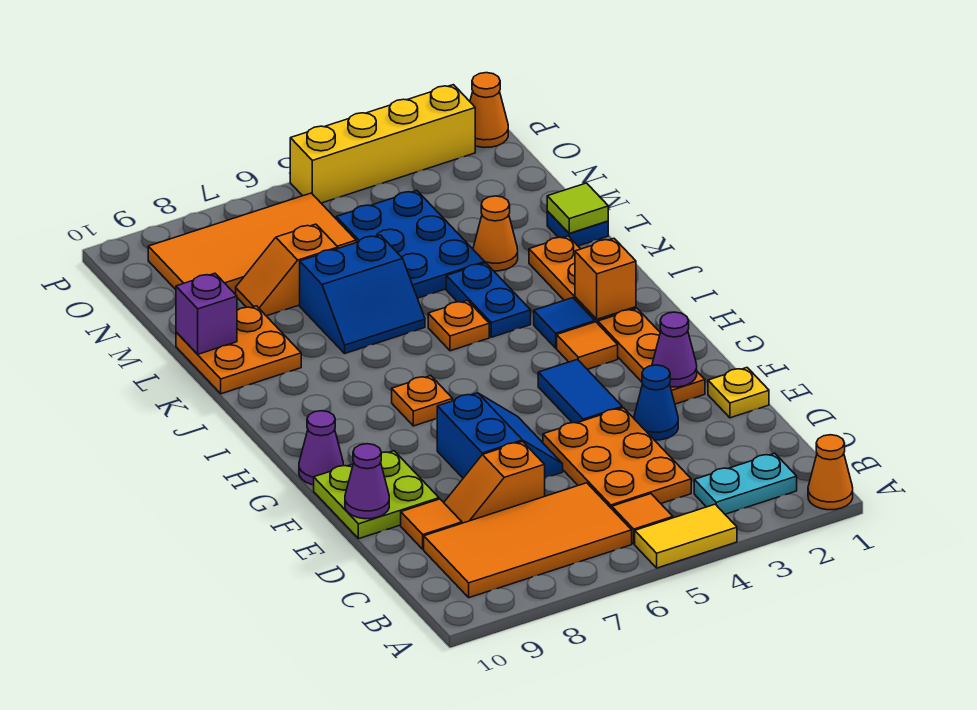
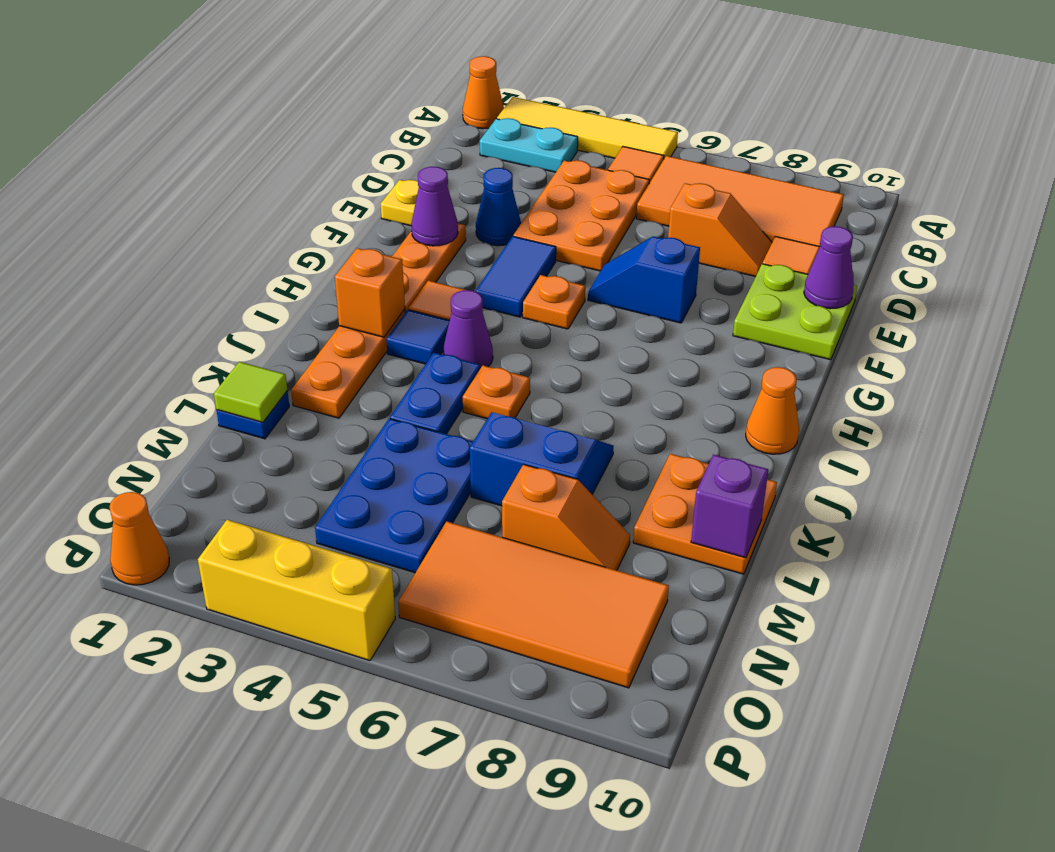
yellow tile A4:A5 level 1 -> yellow tile A2:A5 level 1
blue slope E6:F7 level 1 top 7 -> blue slope F6:F7 level 1 top 7
purple cone G10 level 1 -> purple cone I4 level 1
orange plate H7 level 1 -> orange plate G5 level 1
orange cone L3 level 1 -> orange cone I10 level 1
yellow brick P2:P5 level 1 -> yellow brick P3:P5 level 1

